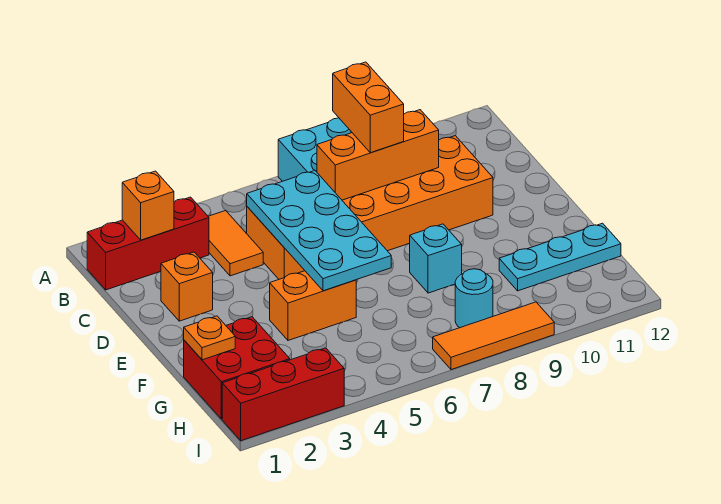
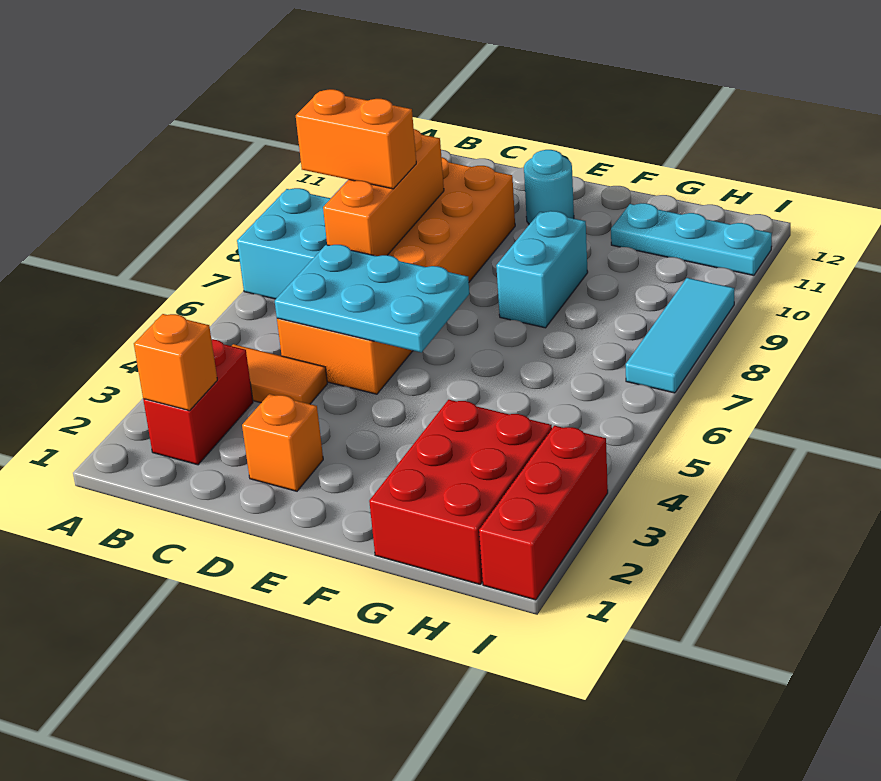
red brick B1:B3 level 1 -> red brick B2:B3 level 1
cyan plate C5:F6 level 2 -> cyan plate C5:E6 level 2
orange brick F4:F5 level 1 -> none
cyan brick F8 level 1 -> cyan brick F8:F9 level 1
red brick G1:H2 level 1 -> red brick G1:H3 level 1
orange plate G1 level 2 -> none
cyan plate G10:G12 level 1 -> cyan plate G11:I11 level 1
cyan round brick H8 level 1 -> cyan round brick E11 level 1
orange tile I7:I9 level 1 -> cyan tile I7:I9 level 1

